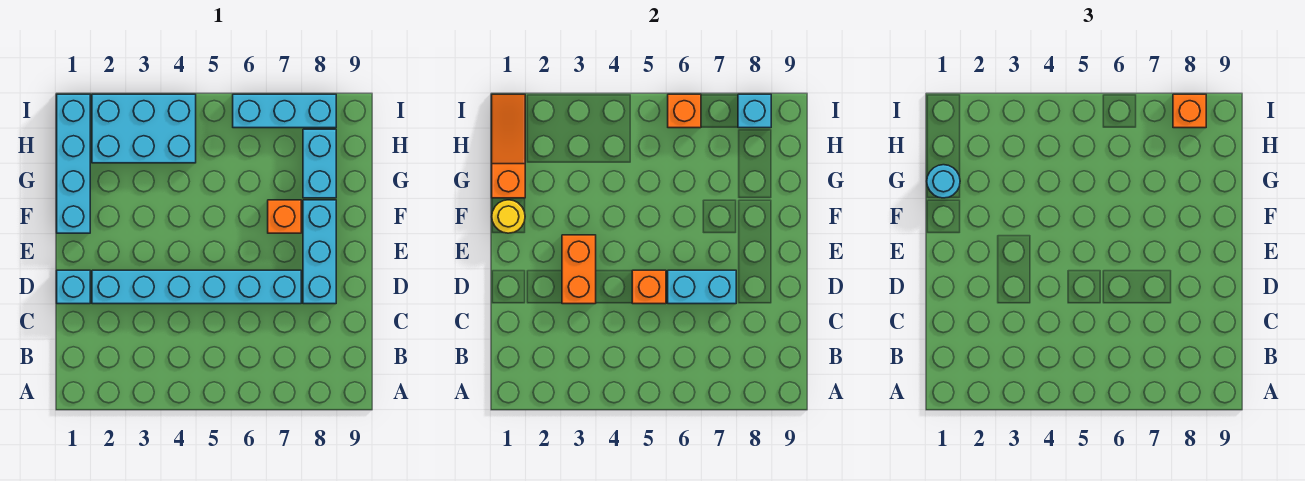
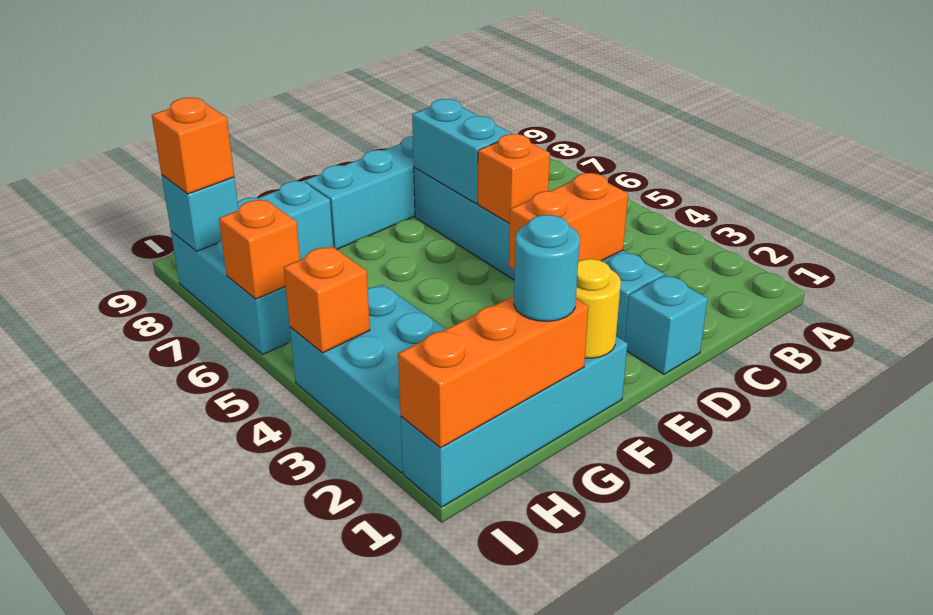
orange brick F7 level 1 -> orange brick I4 level 2
orange slope G1:I1 level 2 top G -> orange brick G1:I1 level 2

